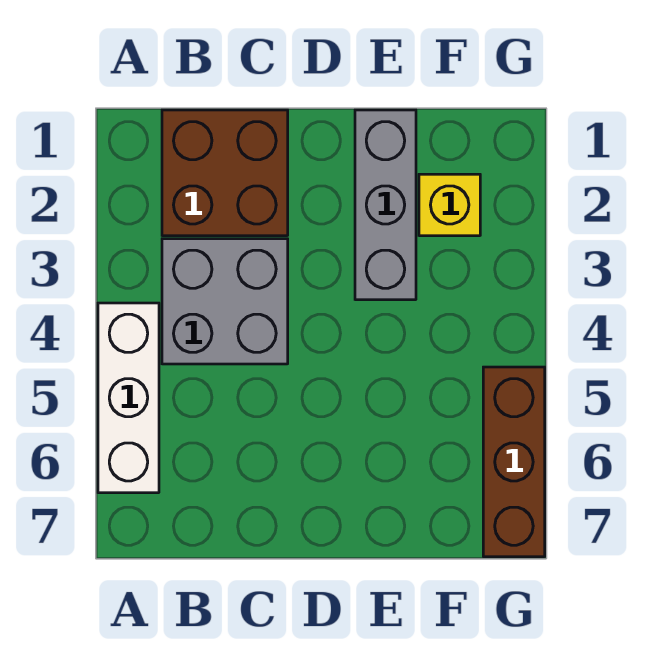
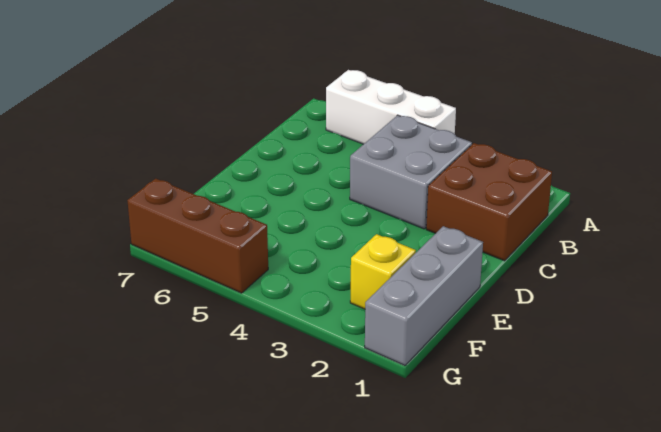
grey brick E1:E3 level 1 -> grey brick E1:G1 level 1

